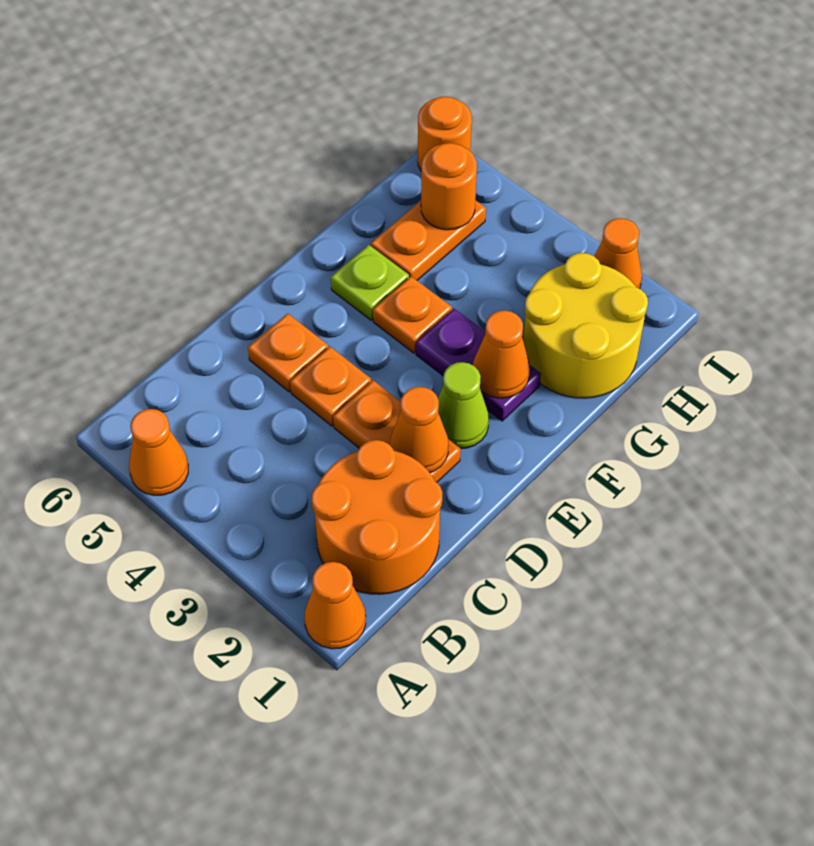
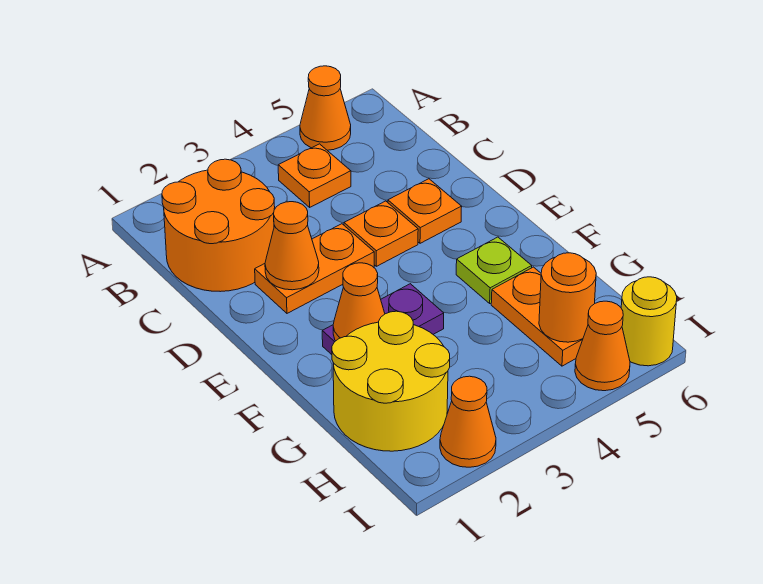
orange cone A1 level 1 -> orange cone I5 level 1
lime cone E2 level 1 -> none
orange plate F4 level 1 -> orange plate B4 level 1
orange round brick I6 level 1 -> yellow round brick I6 level 1

